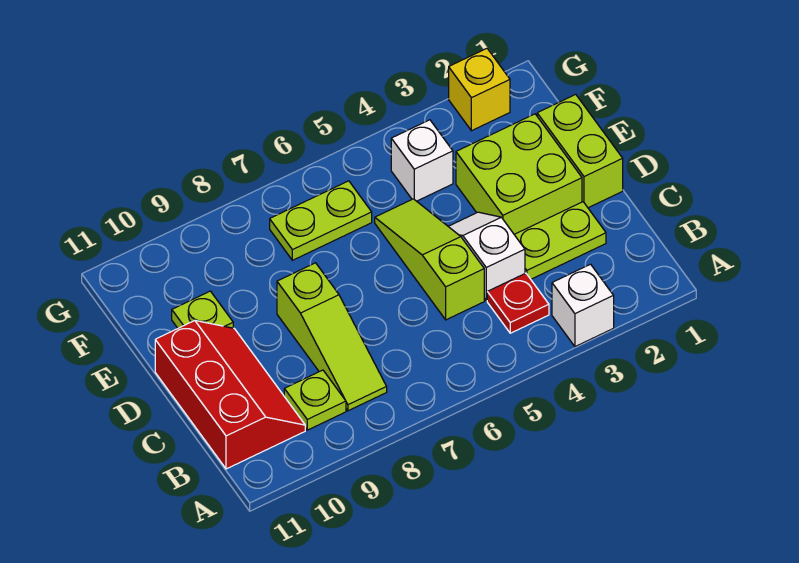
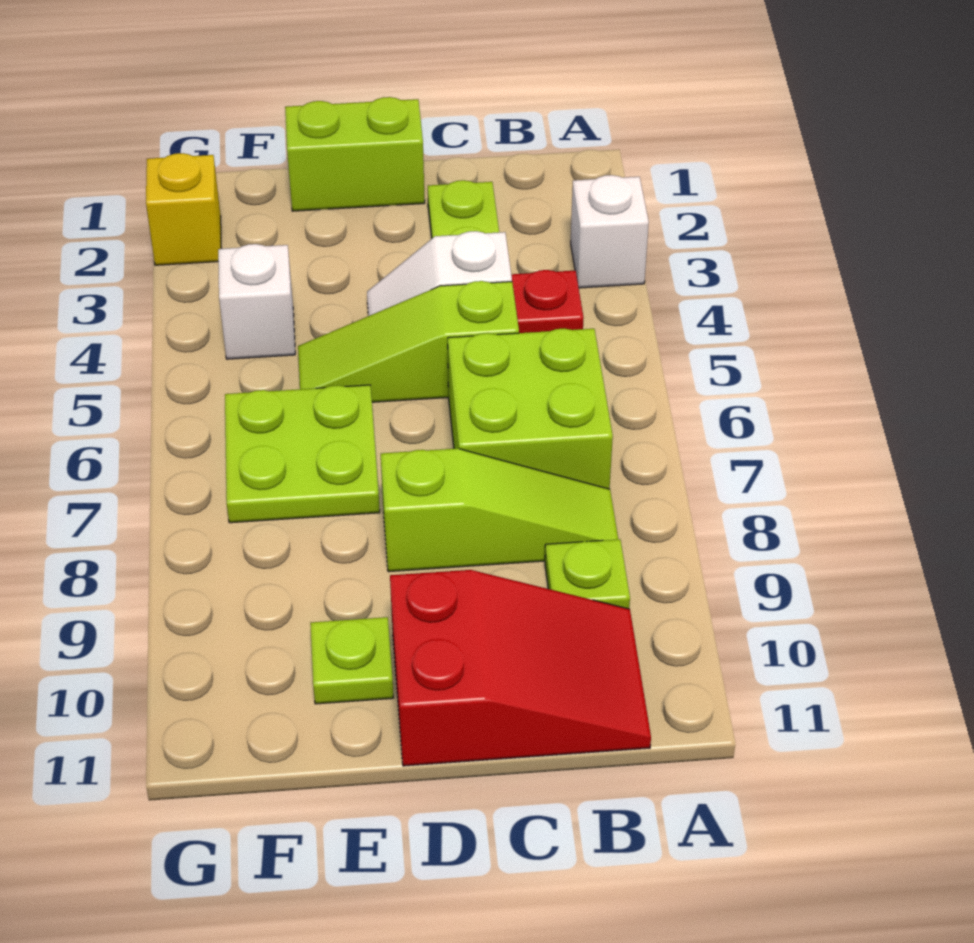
red slope B10:D11 level 1 top 11 -> red slope B10:D11 level 1 top D
lime brick D2:E3 level 1 -> lime brick B6:C7 level 1
lime plate F6:F7 level 1 -> lime plate E6:F7 level 1

